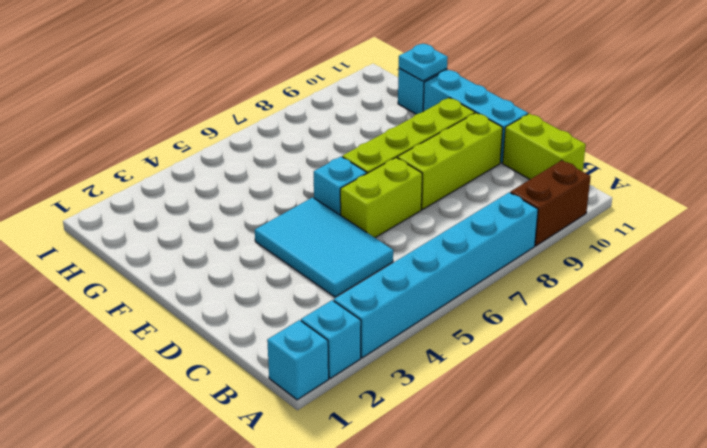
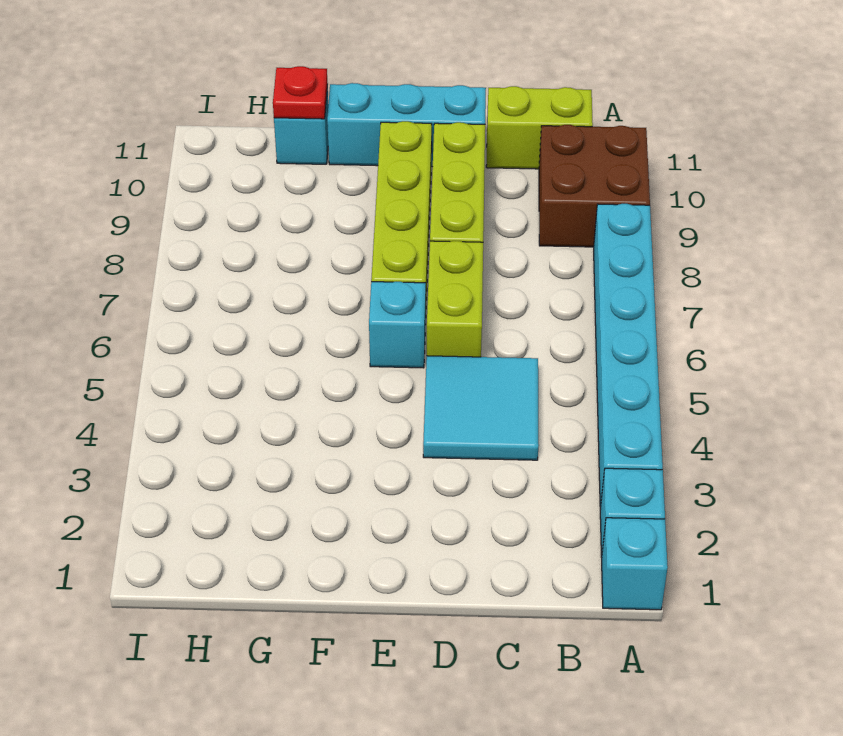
brown brick A9:A10 level 1 -> brown brick A9:B10 level 1
cyan tile C4:E5 level 1 -> cyan tile C4:D5 level 1
cyan plate G11 level 2 -> red plate G11 level 2

